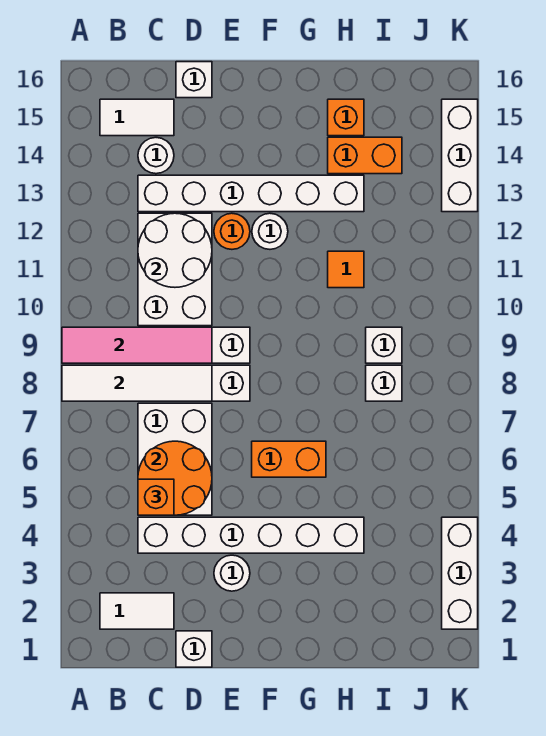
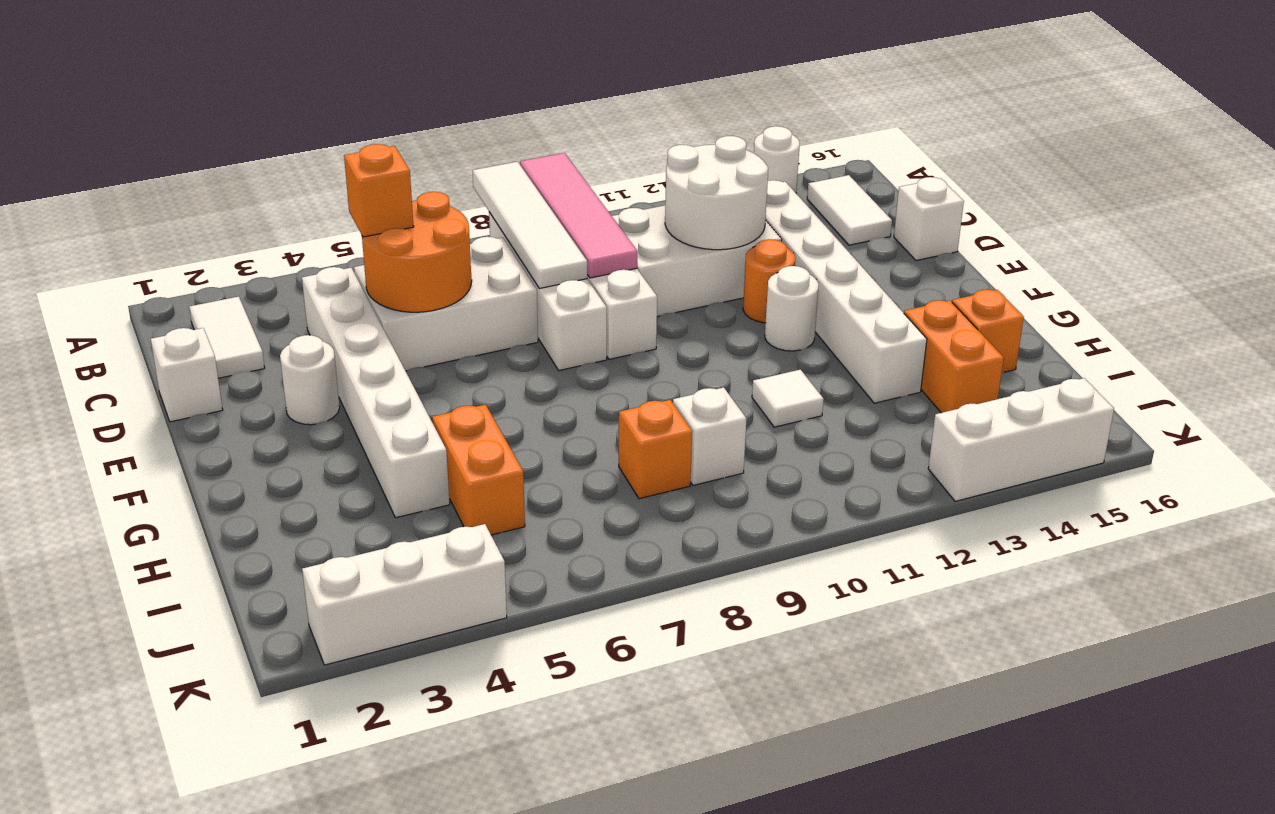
white round brick C14 level 1 -> white round brick A14 level 1
orange brick F6:G6 level 1 -> orange brick H5:I5 level 1
orange tile H11 level 1 -> white tile H11 level 1
white brick I8 level 1 -> orange brick I8 level 1

